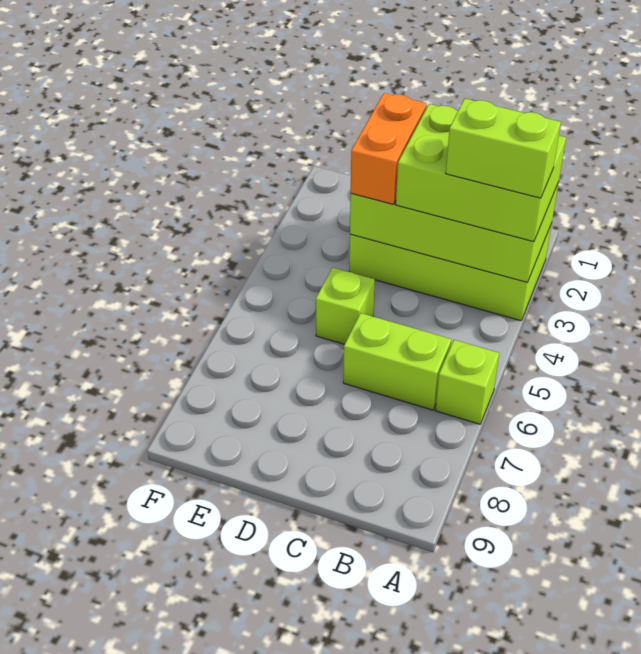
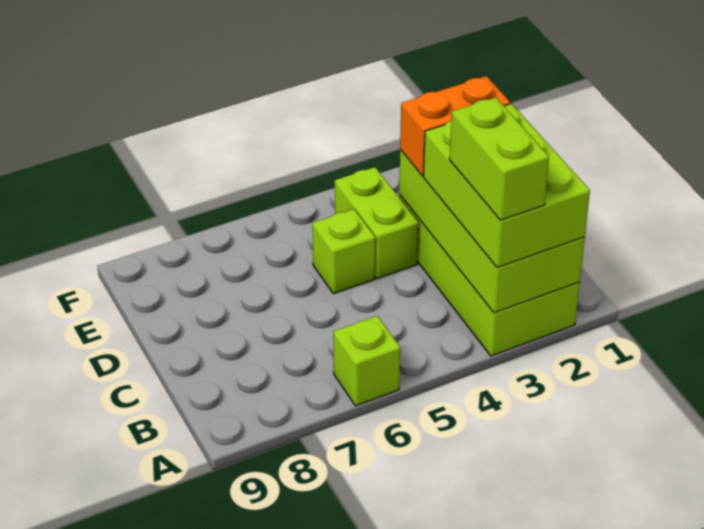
lime brick B6:C6 level 1 -> lime brick D4:E4 level 1

